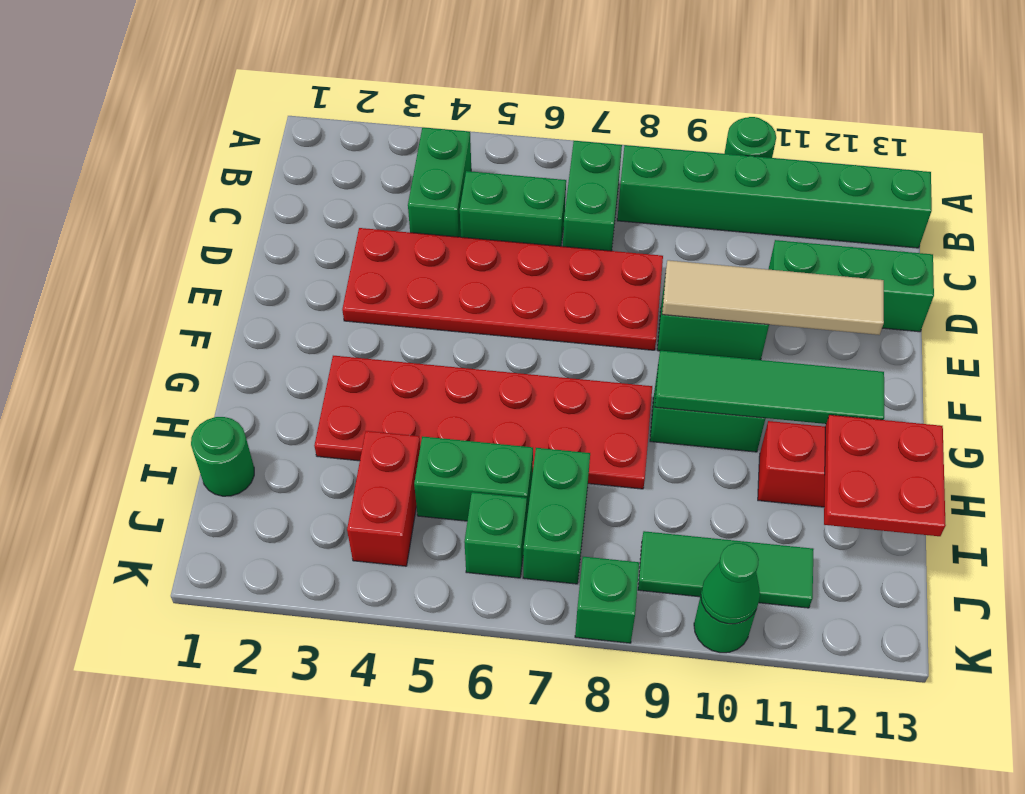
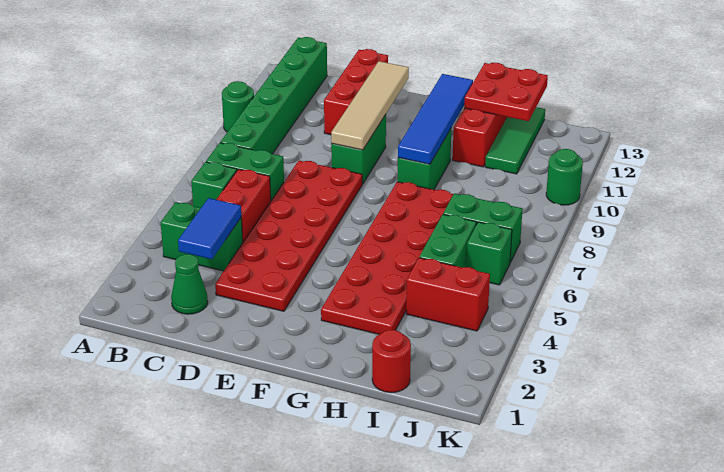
none -> blue tile C3:C4 level 2
green brick C5:C6 level 1 -> red brick C5:C6 level 1
green brick D11:D13 level 1 -> red brick D11:D13 level 1
green tile G9:G12 level 2 -> blue tile G9:G12 level 2
green round brick I1 level 1 -> red round brick I1 level 1
green tile J9:J11 level 1 -> green tile I11:I13 level 1
green brick K8 level 1 -> green brick B6 level 1
green cone K10 level 2 -> green cone C2 level 1

